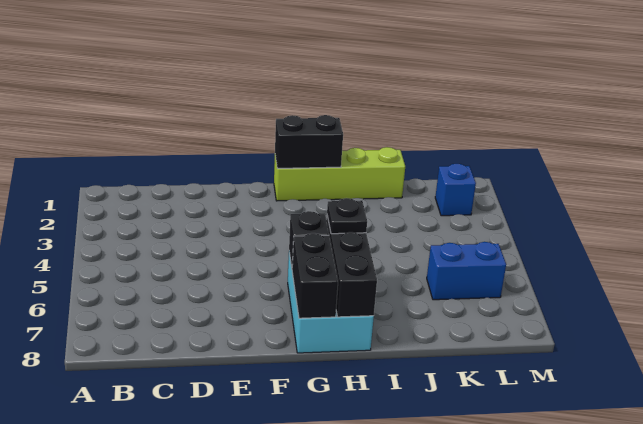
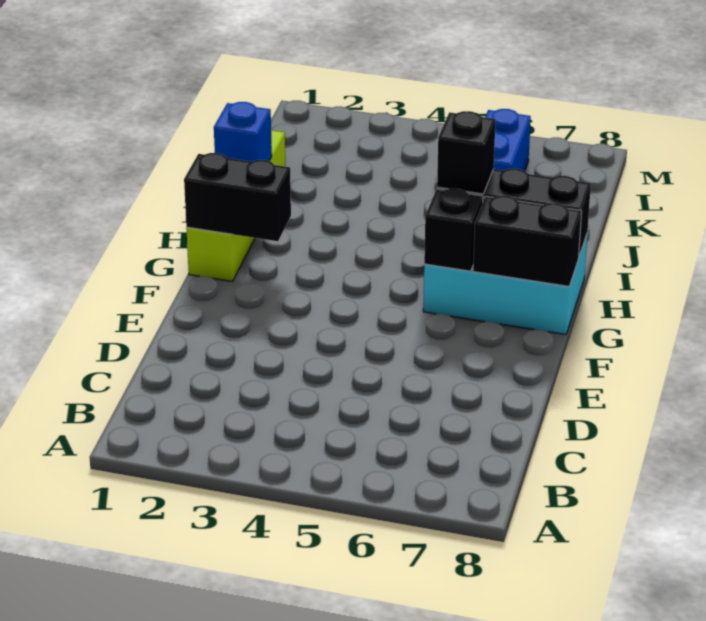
black brick G1:H1 level 2 -> black brick G1:G2 level 2
black plate H6 level 3 -> black brick H6 level 3
blue brick L2 level 1 -> blue brick I1 level 2

